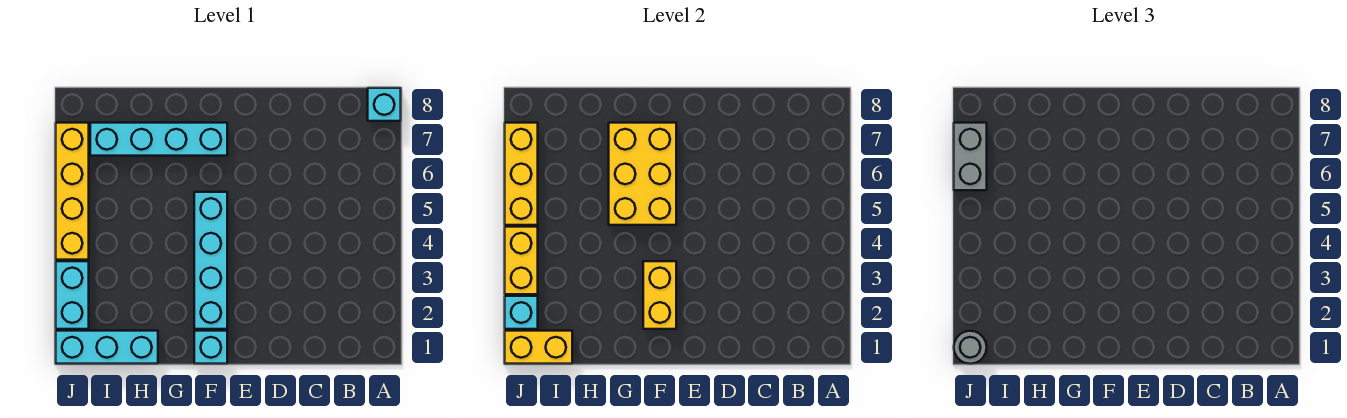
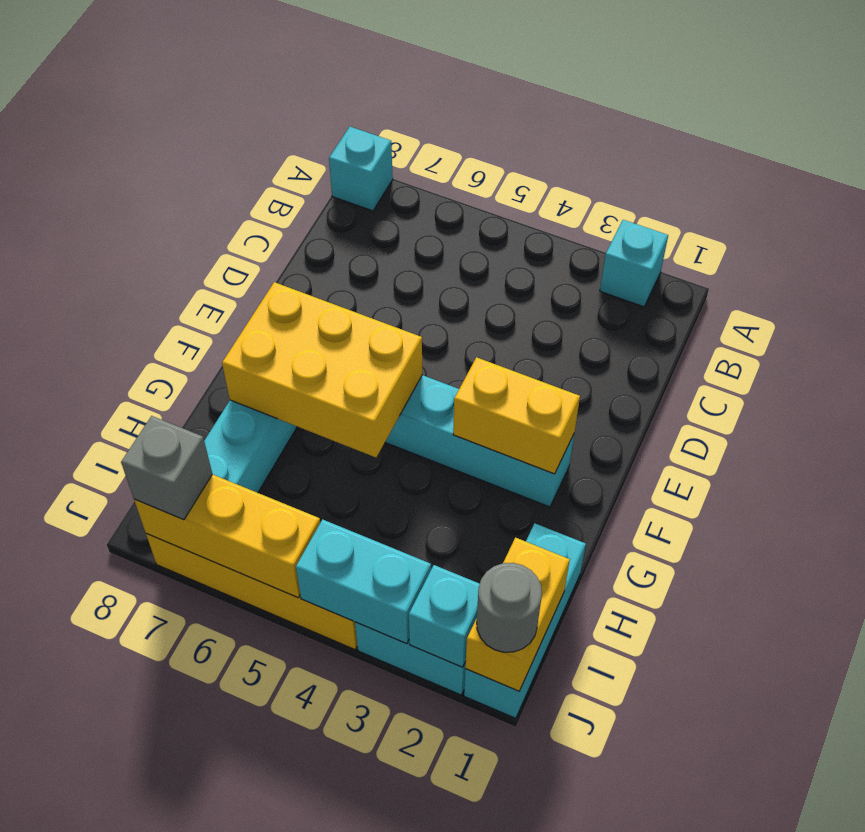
cyan brick F1 level 1 -> cyan brick A2 level 1
yellow brick J3:J4 level 2 -> cyan brick J3:J4 level 2
grey brick J6:J7 level 3 -> grey brick J7 level 3

